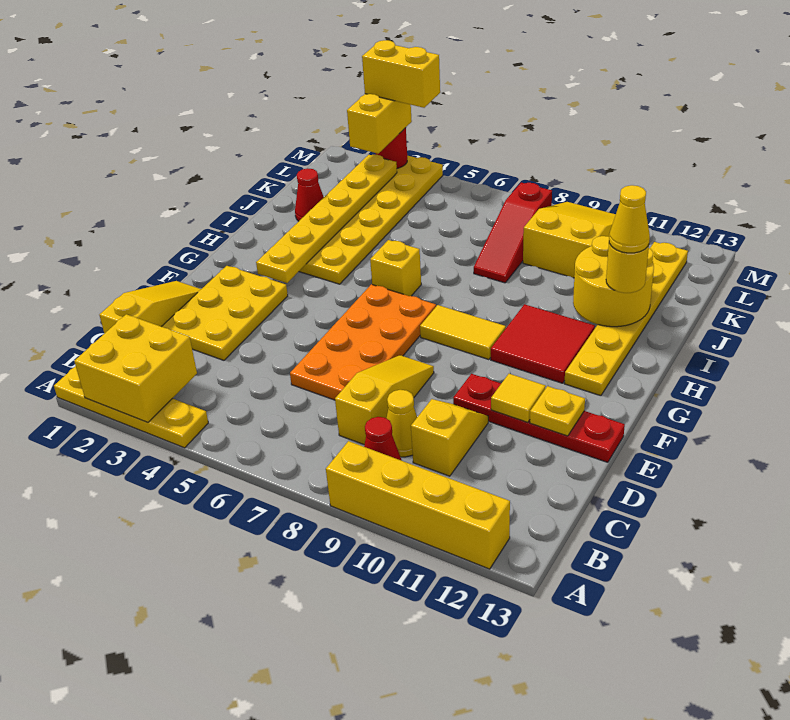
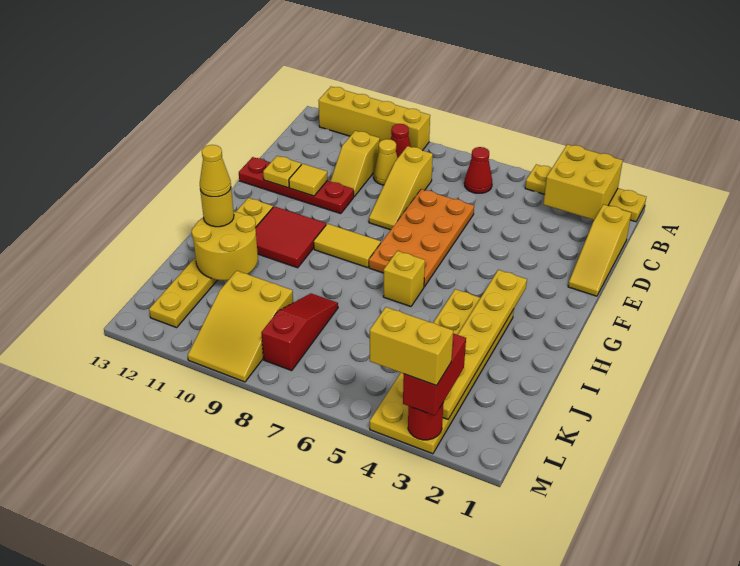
yellow plate D2:F3 level 1 -> none
red cone J2 level 1 -> red cone B6 level 1
yellow brick L3:M3 level 3 -> red brick L3:M3 level 3

